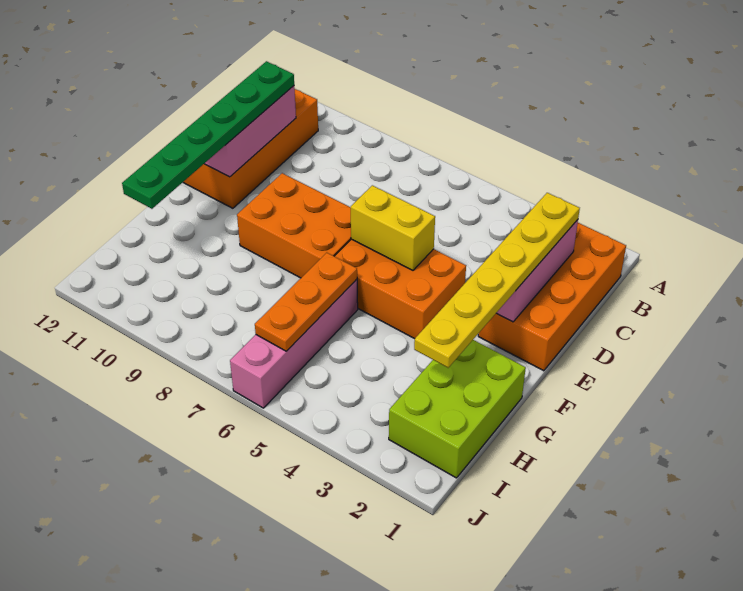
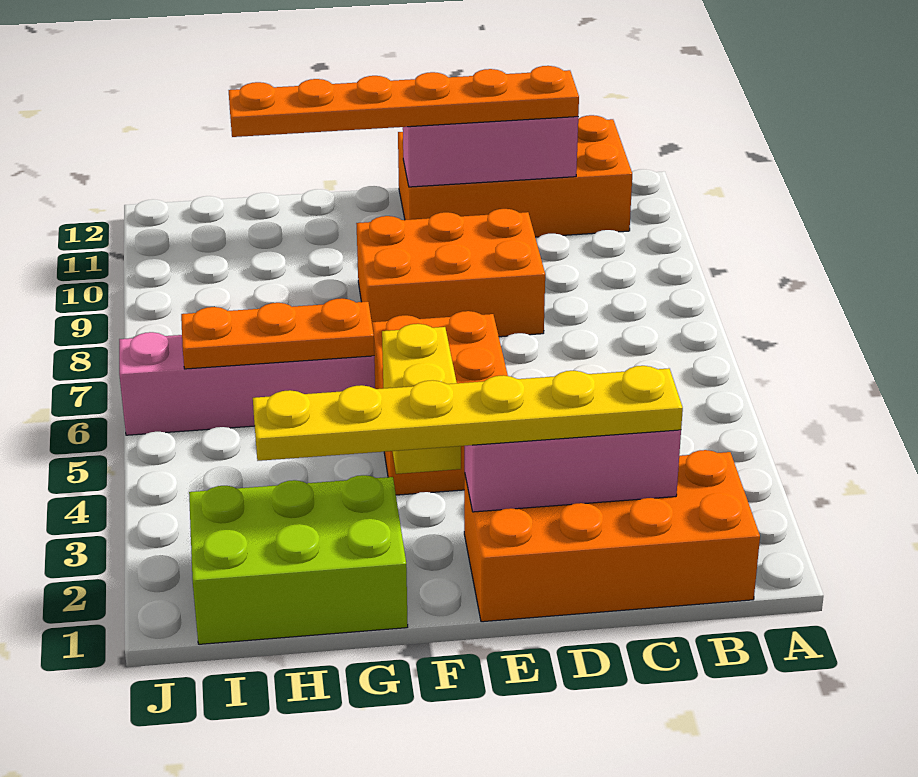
green plate C11:H11 level 3 -> orange plate C11:H11 level 3
yellow brick E5:E6 level 2 -> yellow brick F3:F4 level 2
orange brick E7:F9 level 1 -> orange brick D8:F9 level 1

